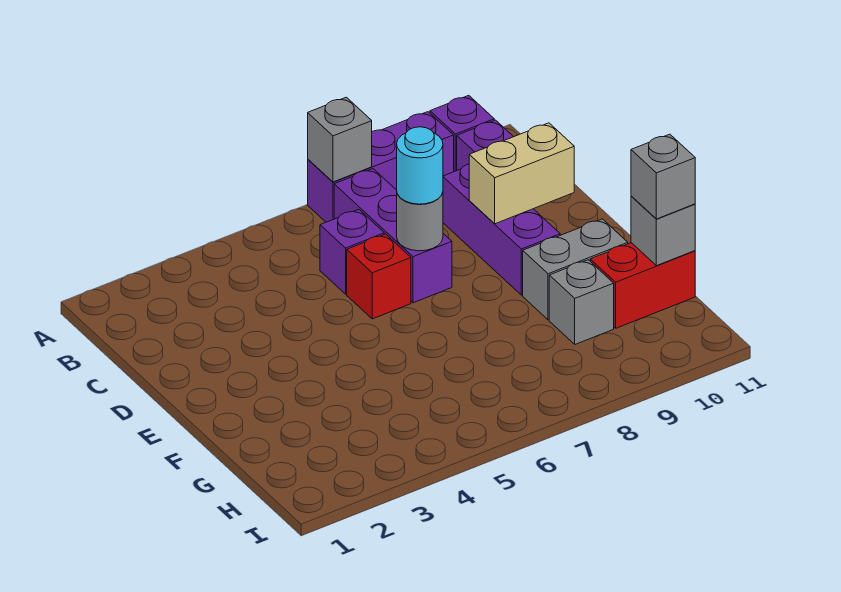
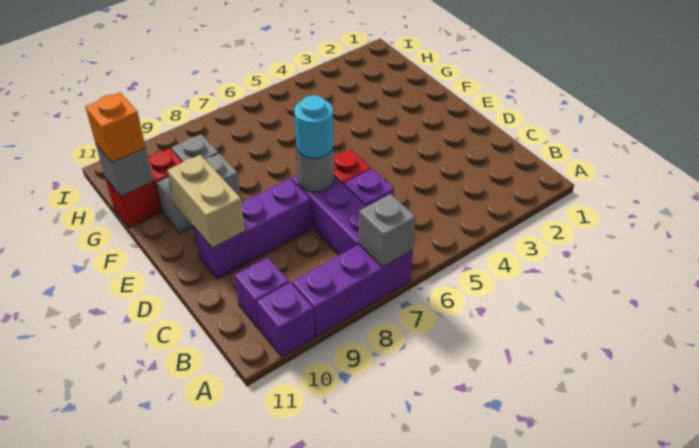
purple brick C9:E9 level 1 -> purple brick D8:D10 level 1
tan brick D9:D10 level 2 -> tan brick D10:E10 level 2
grey brick G11 level 3 -> orange brick G11 level 3

